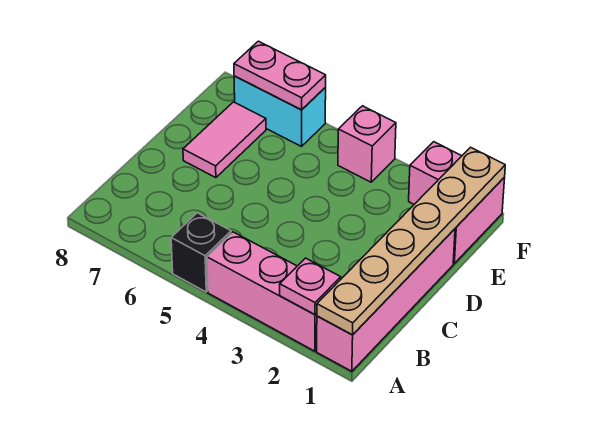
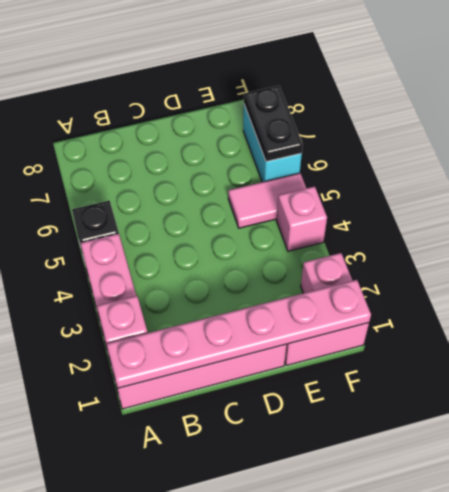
tan plate A1:F1 level 2 -> pink plate A1:F1 level 2
pink tile D7:E7 level 1 -> pink tile E5:F5 level 1
pink plate F6:F7 level 2 -> black plate F6:F7 level 2

